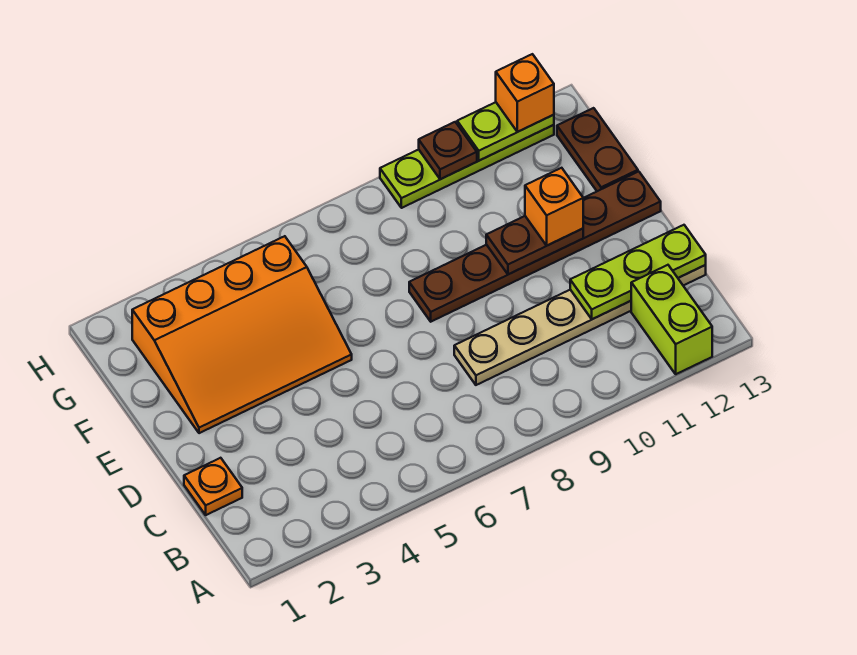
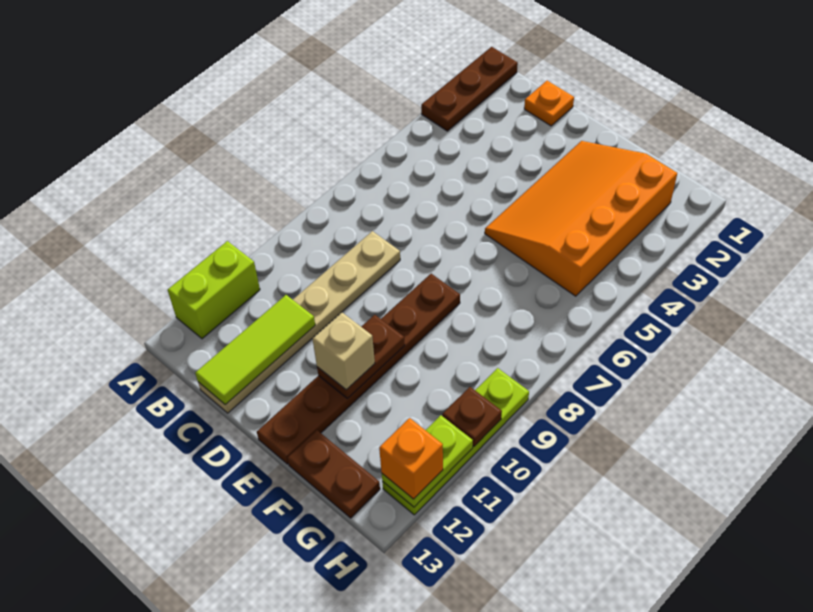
none -> brown plate A1:A3 level 1
lime brick A12:B12 level 1 -> lime brick A11:A12 level 1
lime plate C11:C13 level 2 -> lime tile C11:C13 level 2
orange brick E11 level 3 -> tan brick E11 level 3

